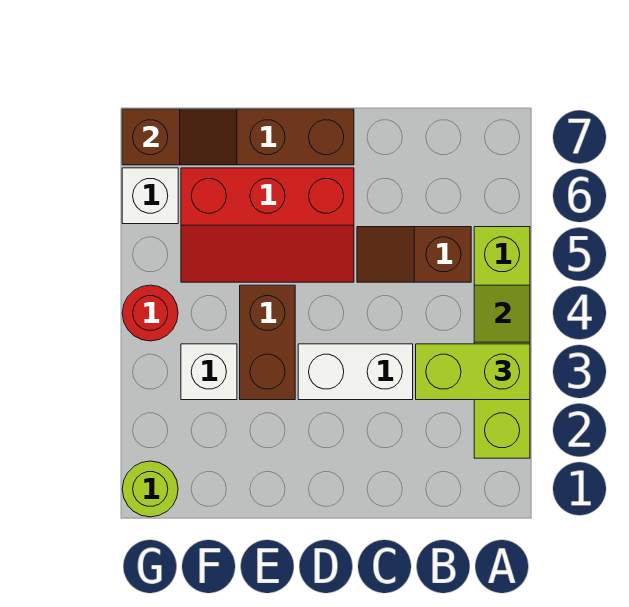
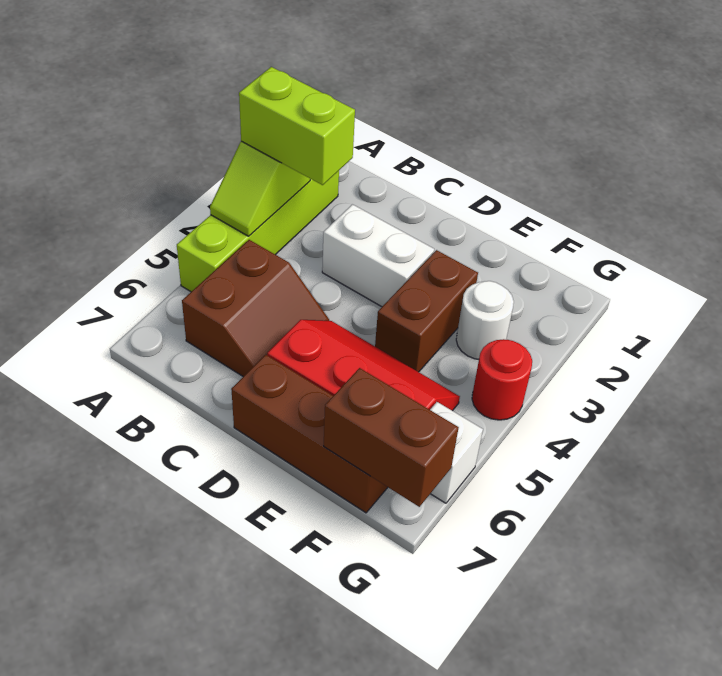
brown slope B5:C5 level 1 top B -> brown slope B5:C6 level 1 top B
white brick F3 level 1 -> white round brick F3 level 1
brown slope F7:G7 level 2 top G -> brown brick F7:G7 level 2
lime round brick G1 level 1 -> none

